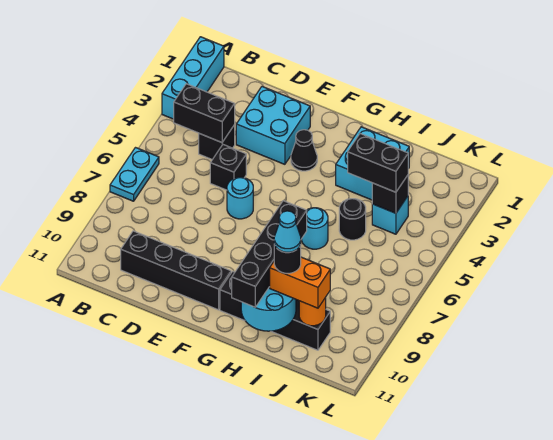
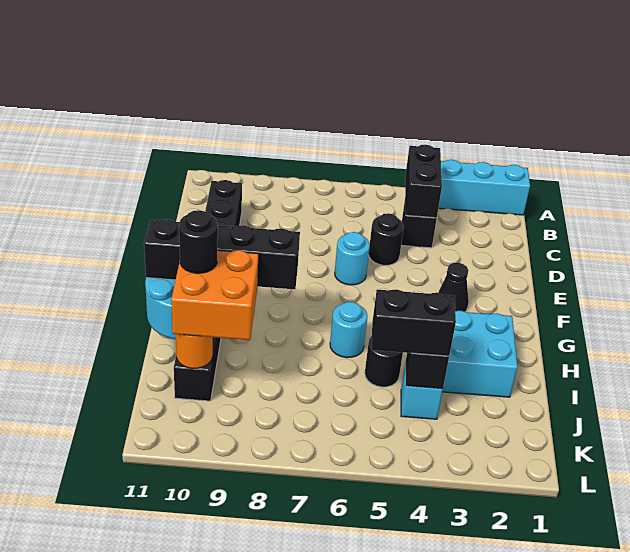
cyan plate A6:A7 level 1 -> none
cyan brick D2:E3 level 1 -> none
black brick D5 level 1 -> black round brick D5 level 1
black brick I4:J4 level 3 -> black brick J4:J5 level 3
orange brick I10:J10 level 3 -> orange brick I9:J10 level 3
cyan cone I10 level 5 -> none

